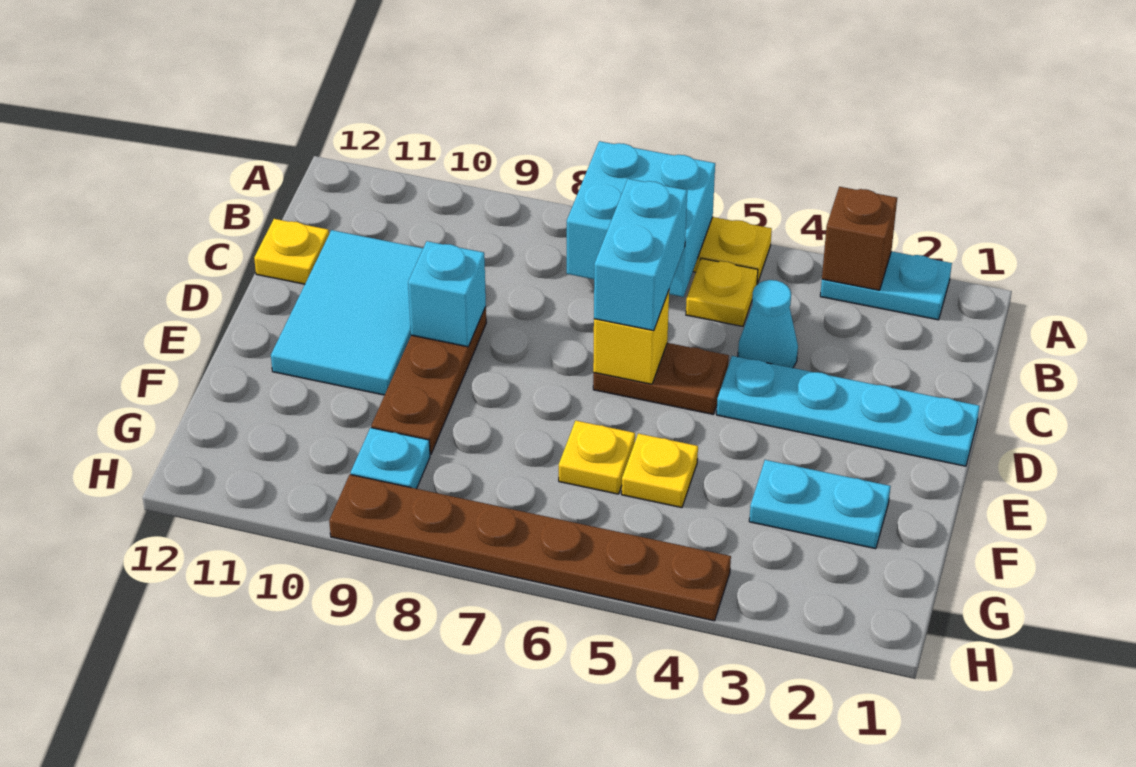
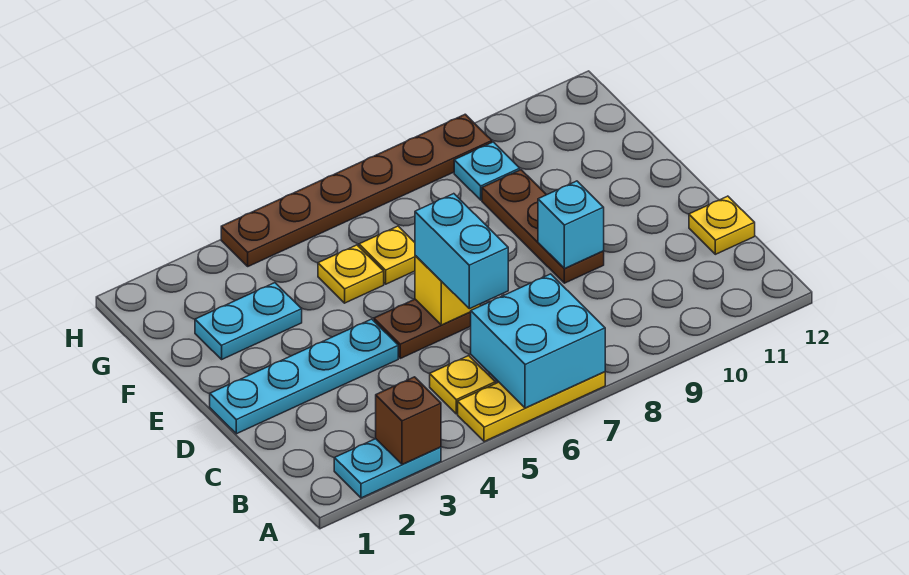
cyan cone C4 level 1 -> none
cyan tile C10:E11 level 1 -> none

